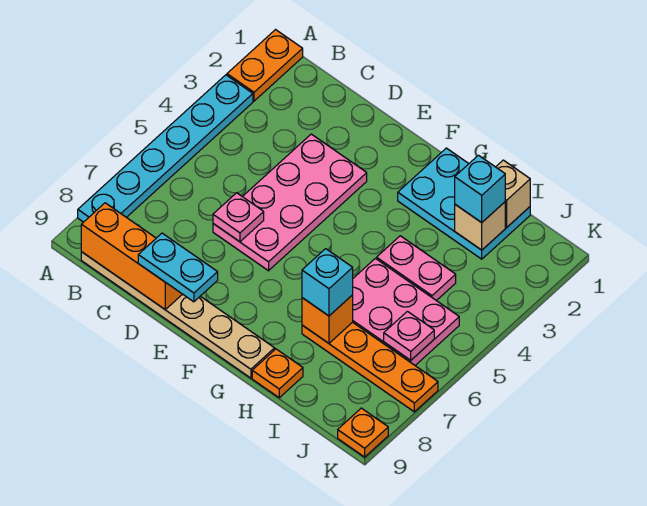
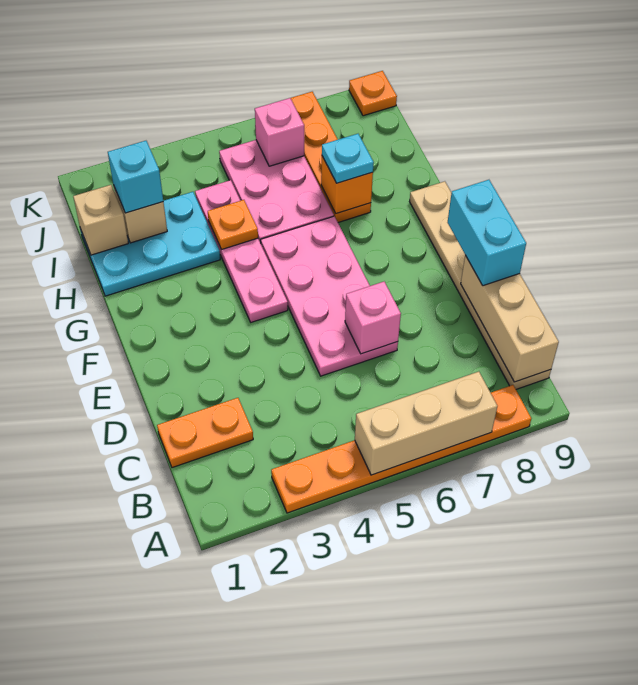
orange plate A1:A2 level 1 -> orange plate C1:C2 level 1
cyan plate A3:A8 level 1 -> orange plate A3:A8 level 1
none -> tan brick A5:A7 level 2
orange brick B9:D9 level 2 -> tan brick B9:D9 level 2
pink plate D3:E6 level 1 -> pink plate D5:G6 level 1
pink plate D6 level 2 -> pink brick D6 level 2
cyan plate D9:E9 level 3 -> cyan brick D9:E9 level 3
cyan plate G1:I2 level 1 -> cyan plate H1:I3 level 1
pink plate H4:I4 level 1 -> pink plate F4:I4 level 1
cyan brick H7 level 3 -> cyan plate H7 level 3
orange plate H9 level 1 -> orange plate H4 level 2
pink plate J6 level 2 -> pink brick J6 level 2

